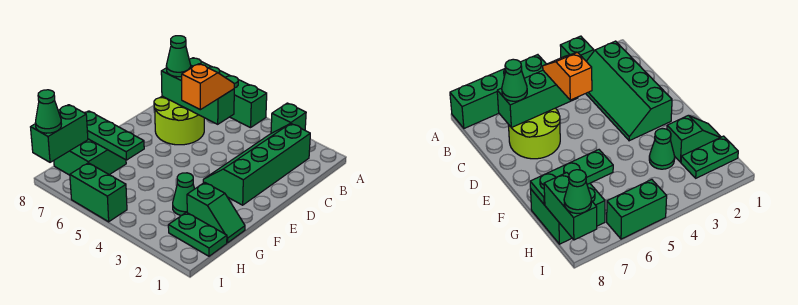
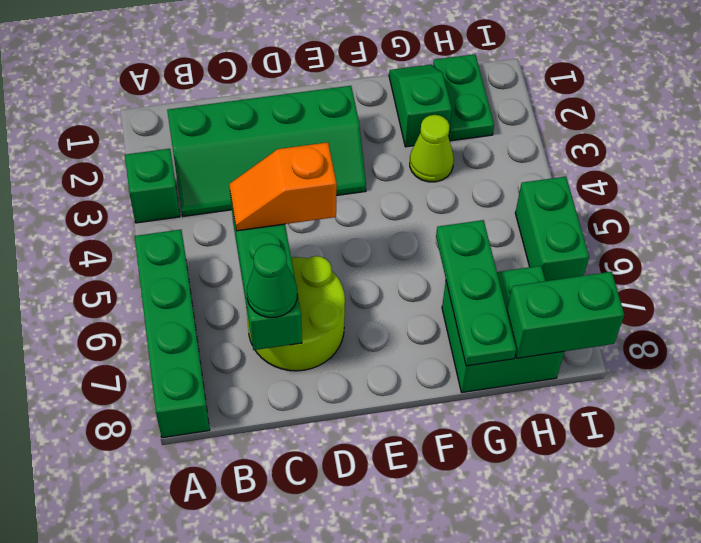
green cone G3 level 1 -> lime cone G3 level 1
green cone I8 level 3 -> none

